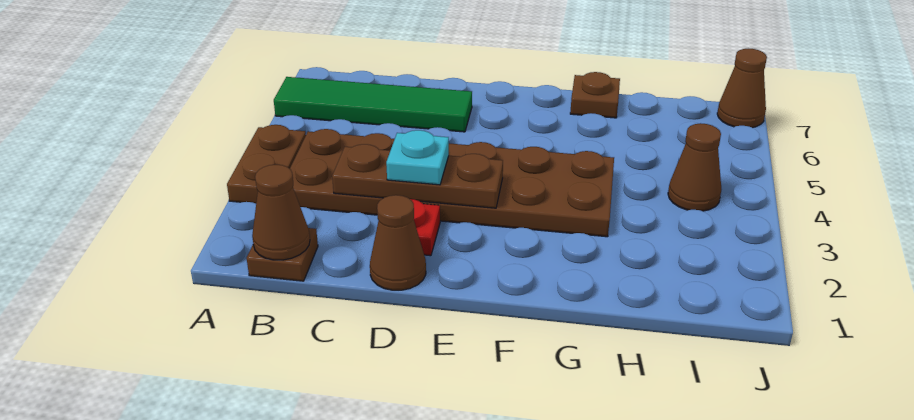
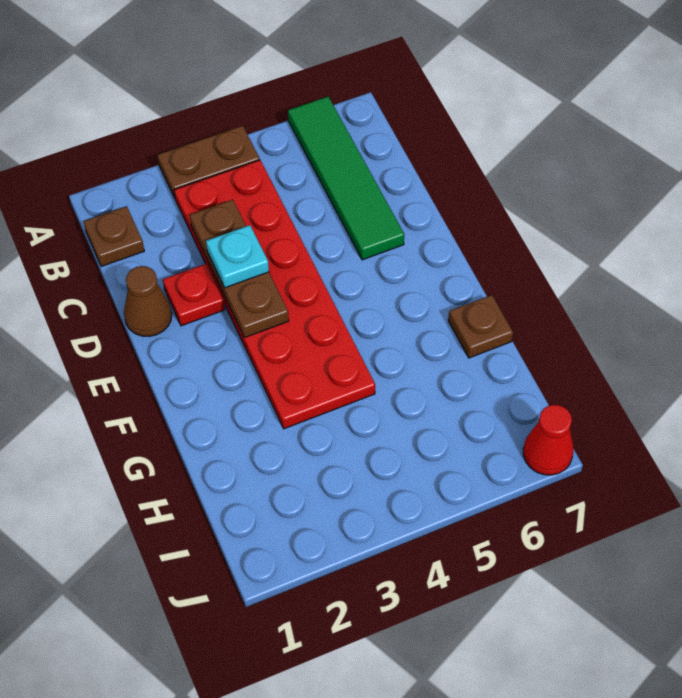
brown cone B1 level 2 -> none
brown plate B3:G4 level 1 -> red plate B3:G4 level 1
brown cone I4 level 1 -> none
brown cone J7 level 1 -> red cone J7 level 1

